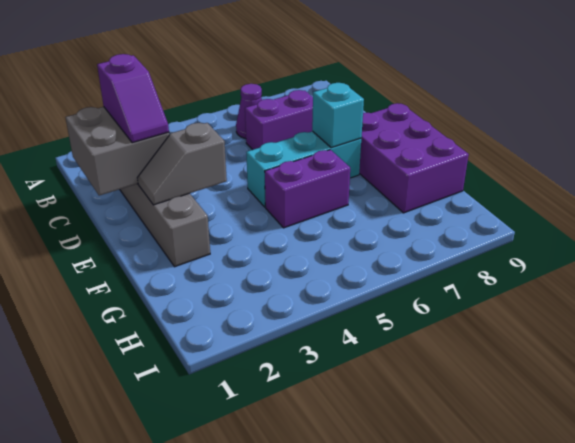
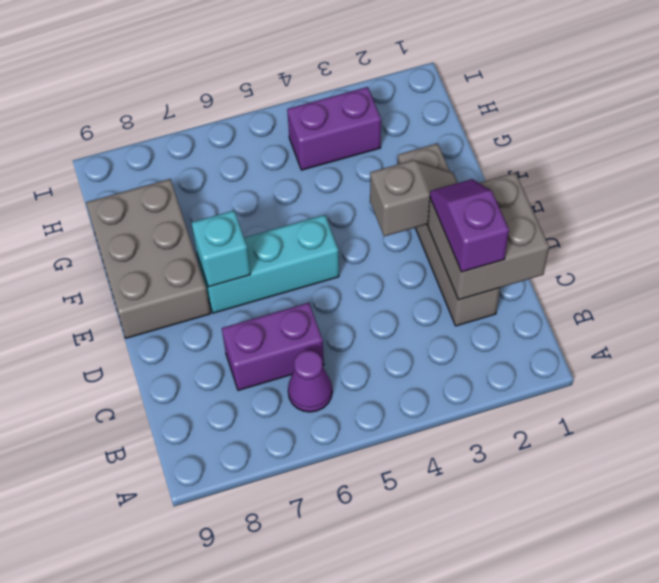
purple brick E8:G9 level 1 -> grey brick E8:G9 level 1
purple brick F5:F6 level 1 -> purple brick H3:H4 level 1

